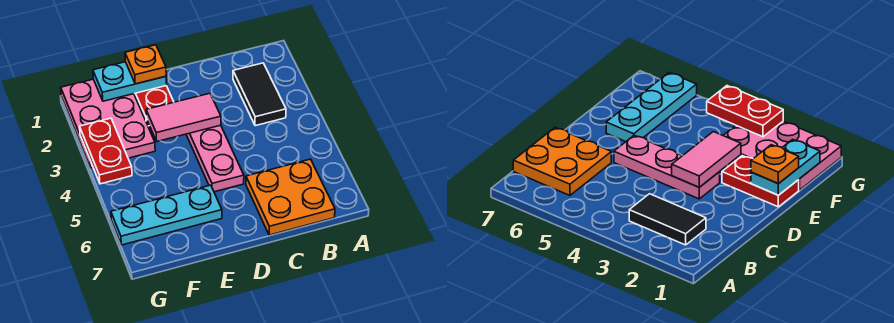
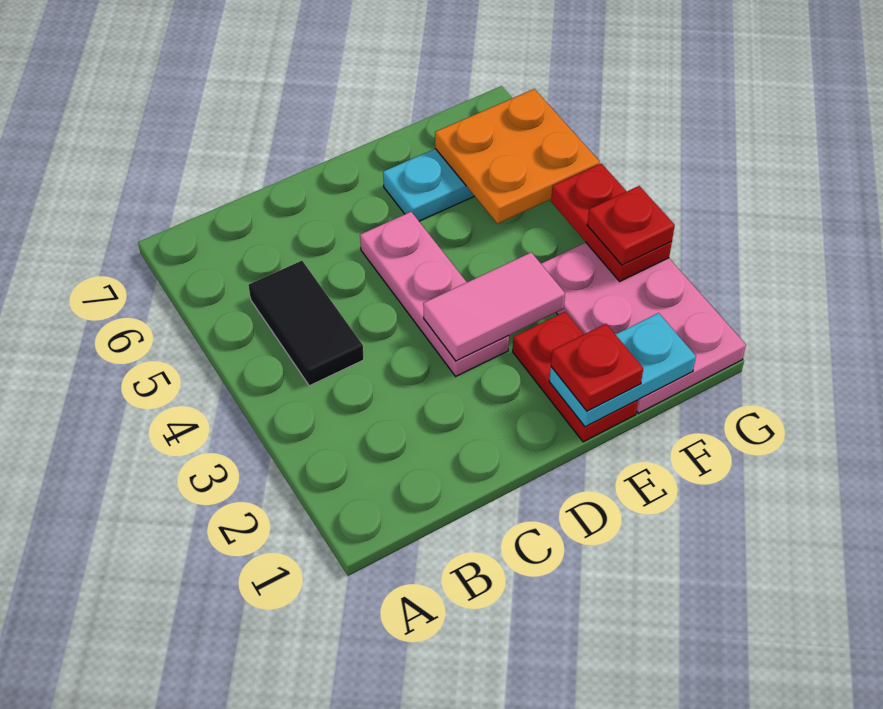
black tile B2:B3 level 1 -> black tile B4:B5 level 1
orange plate B6:C7 level 1 -> orange plate F5:G6 level 2
orange plate E1 level 3 -> red plate E1 level 3
none -> red plate G3 level 3

